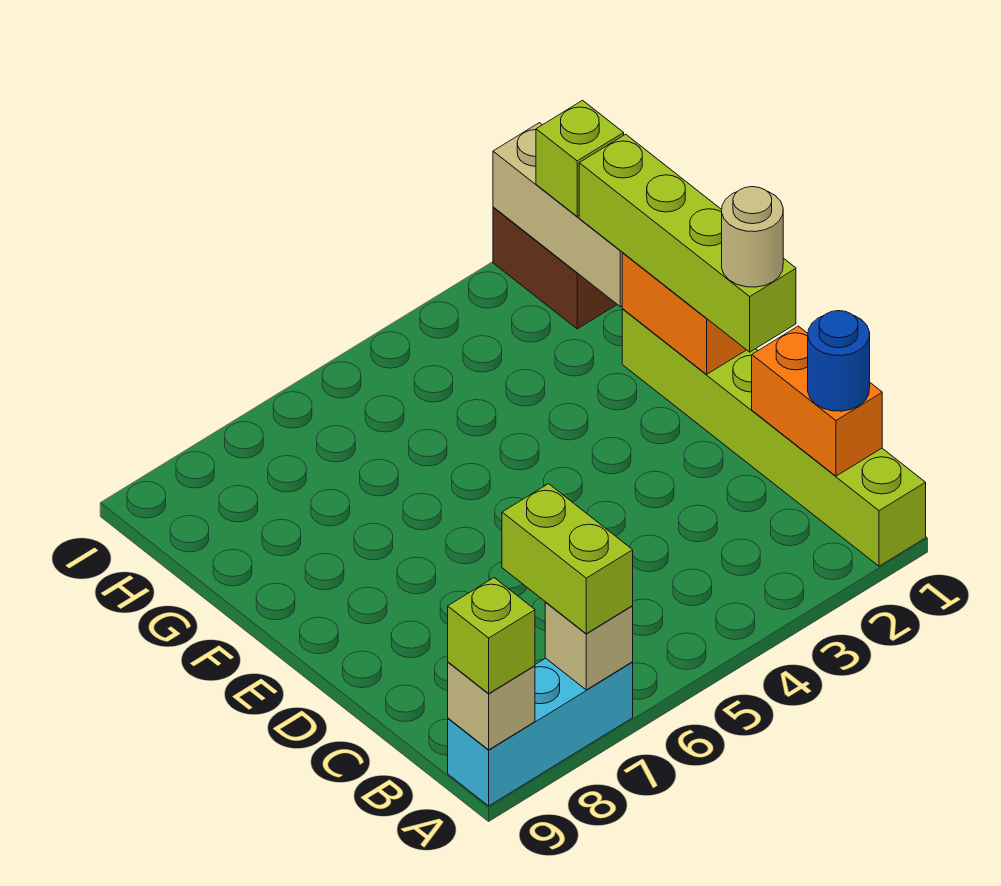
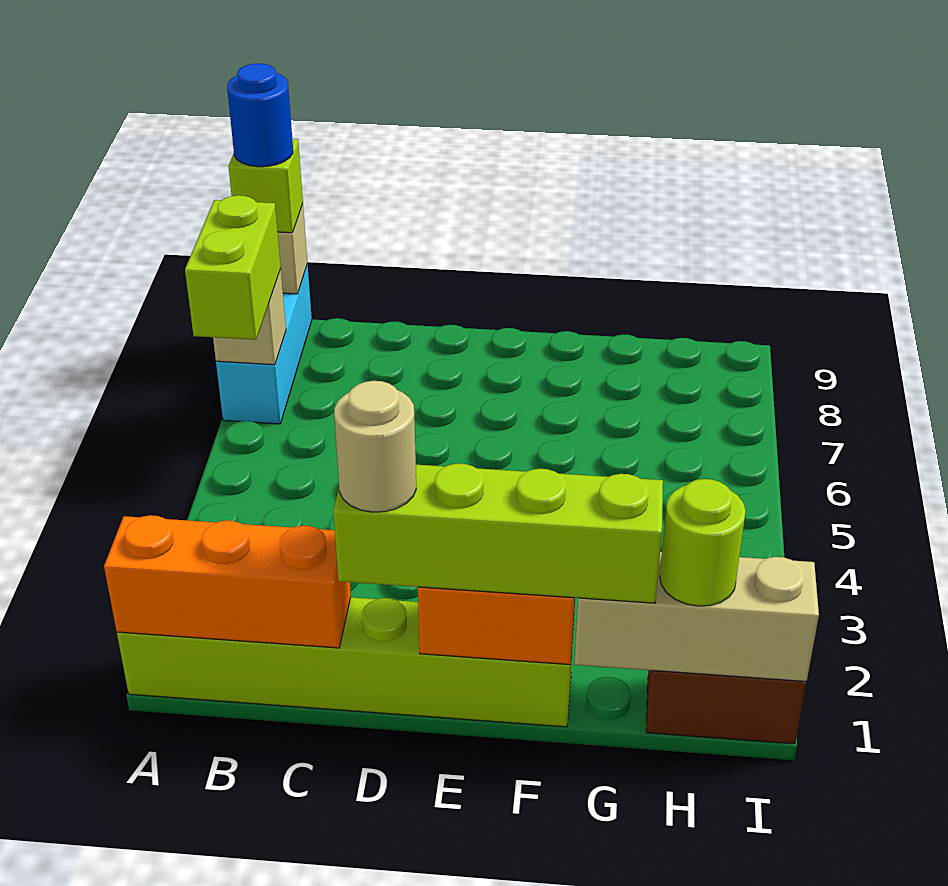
lime brick A7:B7 level 3 -> lime brick A6:A7 level 3
orange brick B1:C1 level 2 -> orange brick A1:C1 level 2
blue round brick B1 level 3 -> blue round brick A9 level 4
lime brick H1 level 3 -> lime round brick H1 level 3

